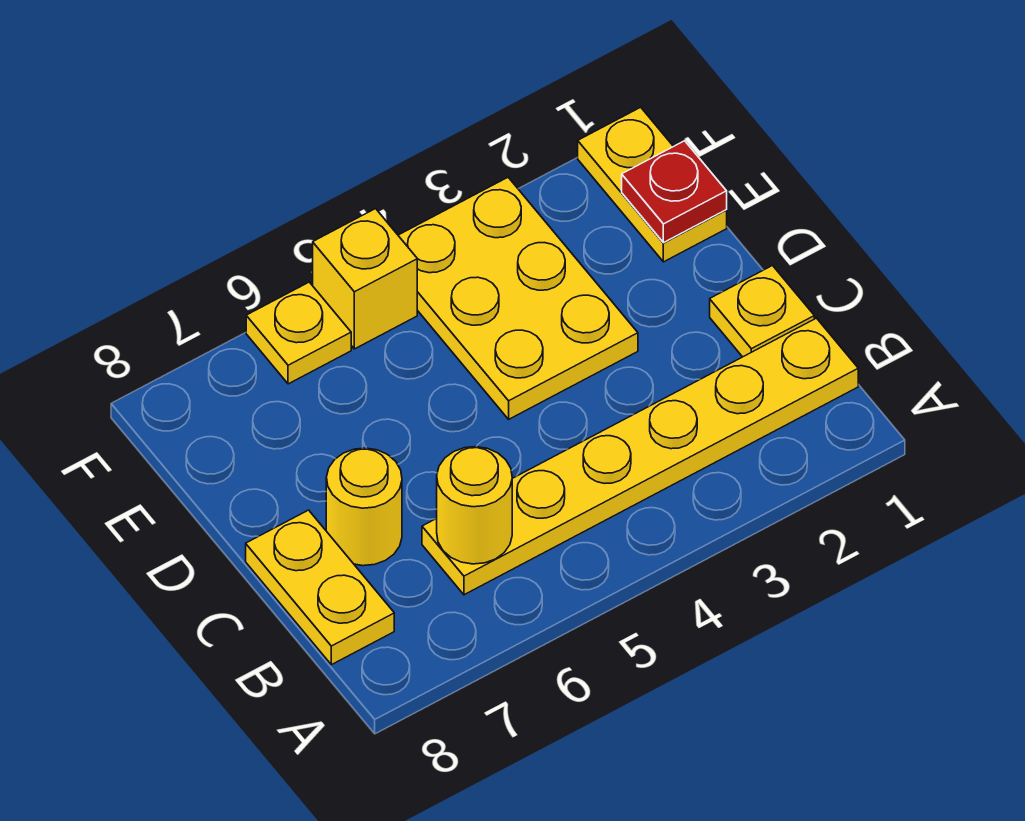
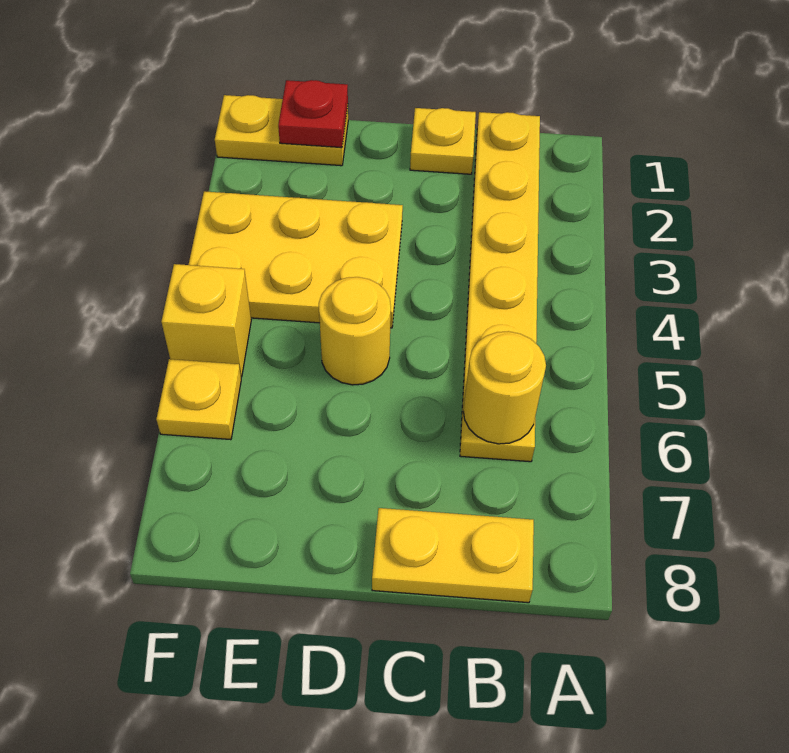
yellow round brick C7 level 1 -> yellow round brick D5 level 1

